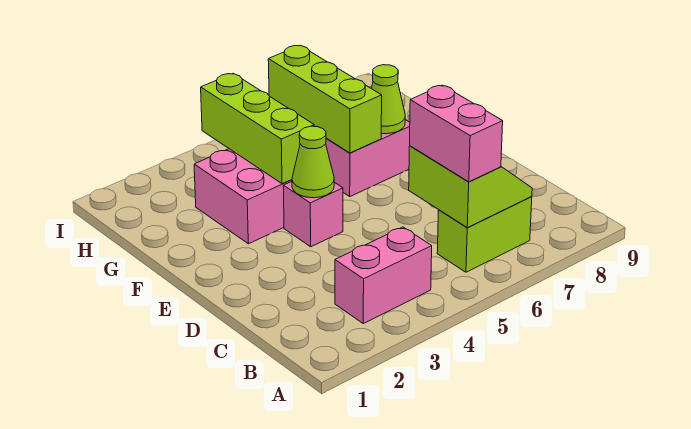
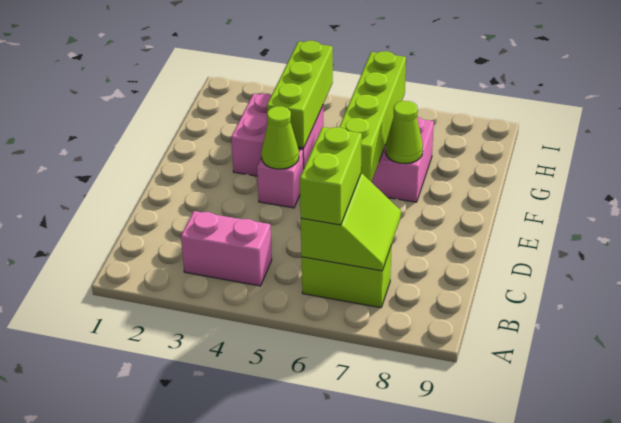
pink brick B6:C6 level 3 -> lime brick B6:C6 level 3
lime brick F6:H6 level 2 -> lime brick E6:H6 level 2

